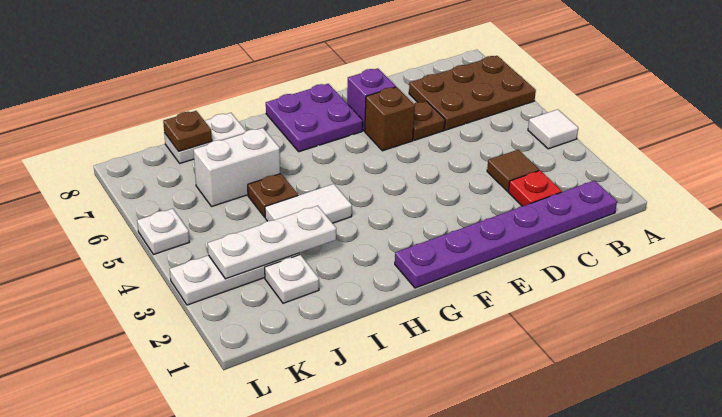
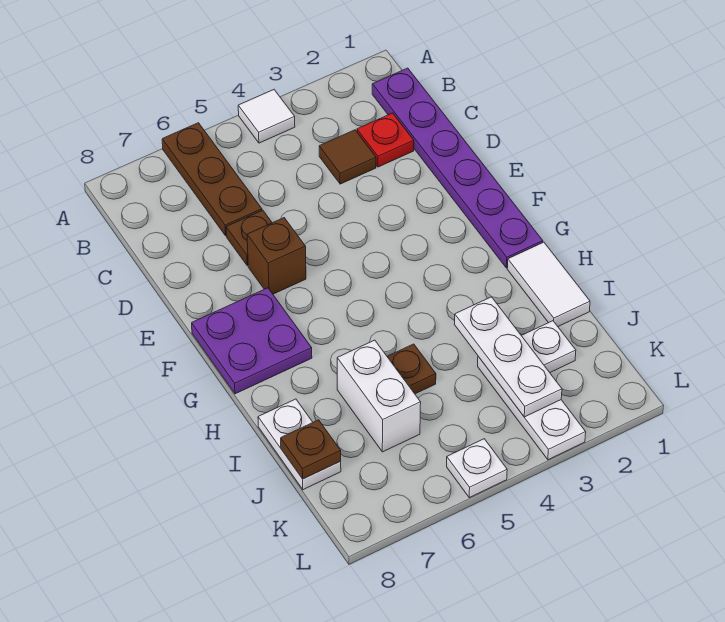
brown plate A6:C7 level 1 -> brown plate A6:C6 level 1
purple brick E7 level 1 -> none
white tile H4:I4 level 1 -> white tile H1:I1 level 1

